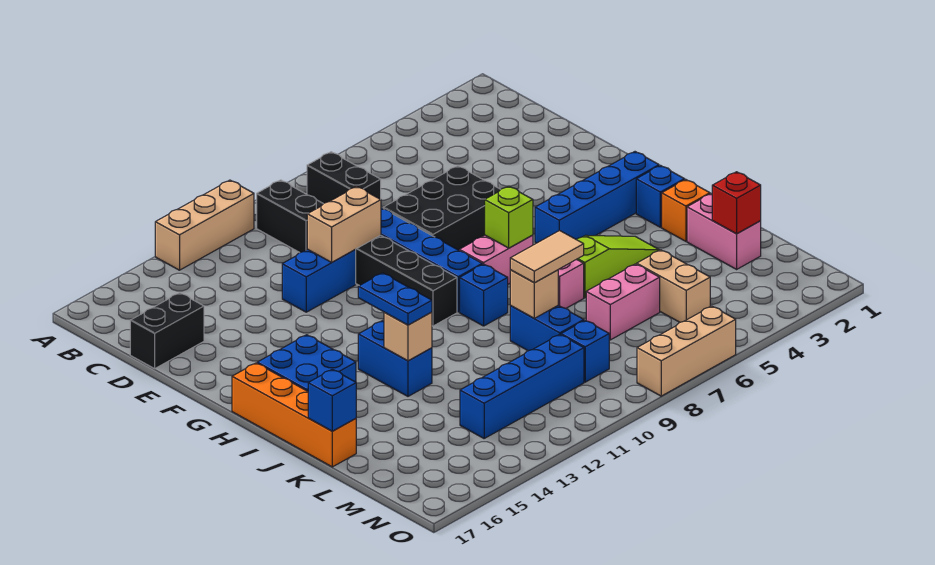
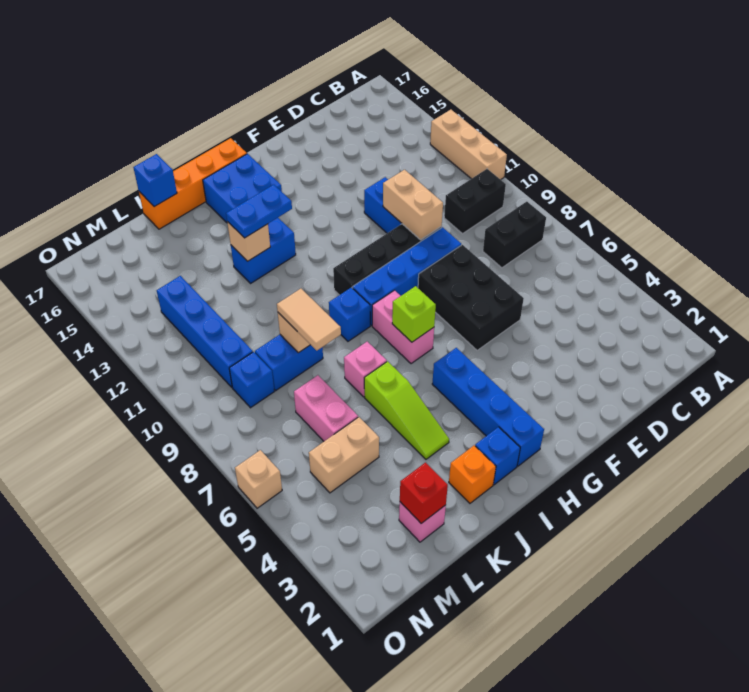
black brick D16:D17 level 1 -> none
pink brick K2:L2 level 1 -> pink brick L2 level 1
tan brick O6:O8 level 1 -> tan brick O6 level 1

